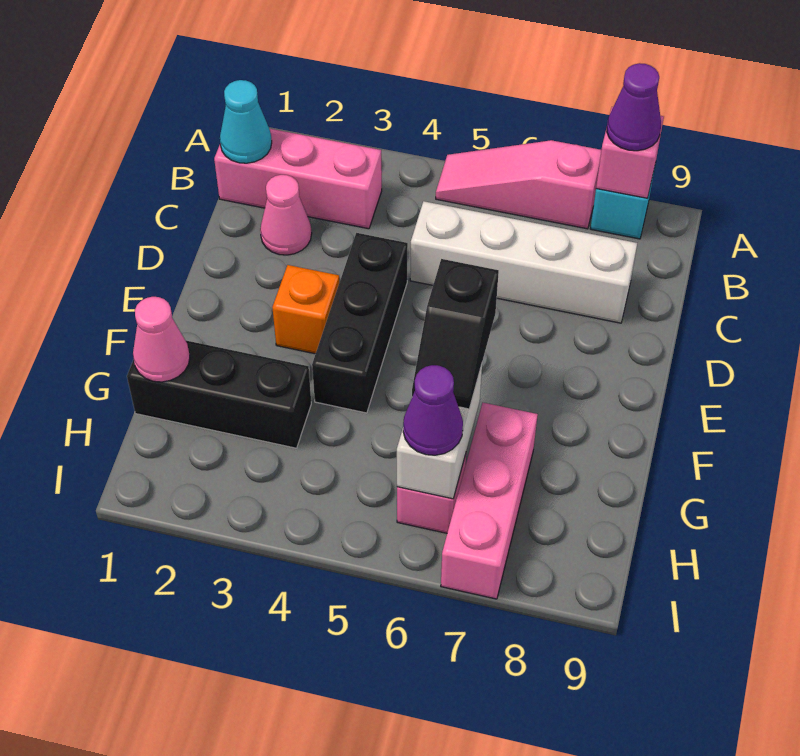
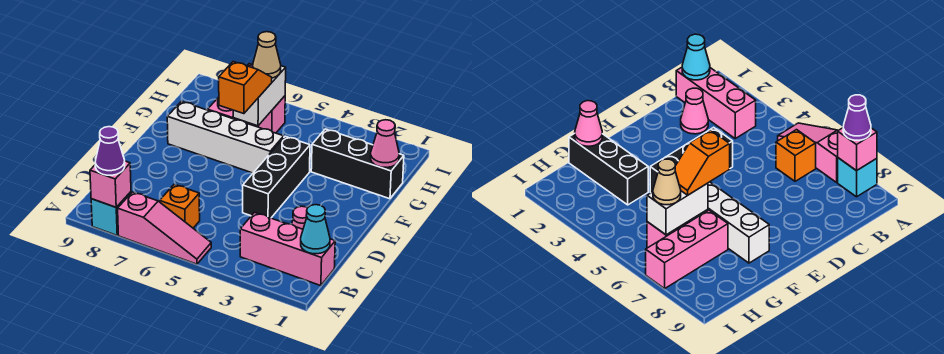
white brick C5:C8 level 1 -> white brick F5:F8 level 1
orange brick E3 level 1 -> orange brick B6 level 1
black slope F6:G6 level 3 top F -> orange slope F6:G6 level 3 top F
purple cone H6 level 3 -> tan cone H6 level 3

